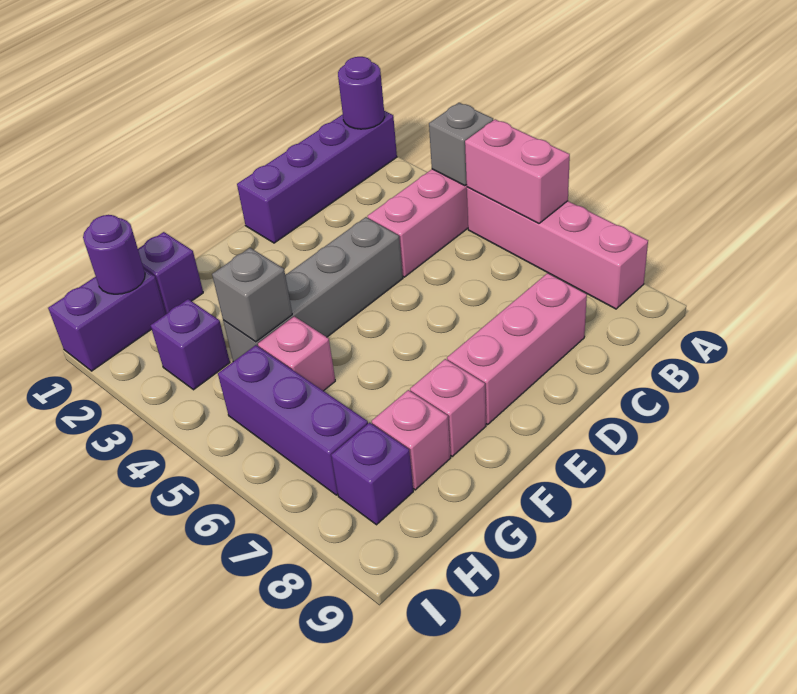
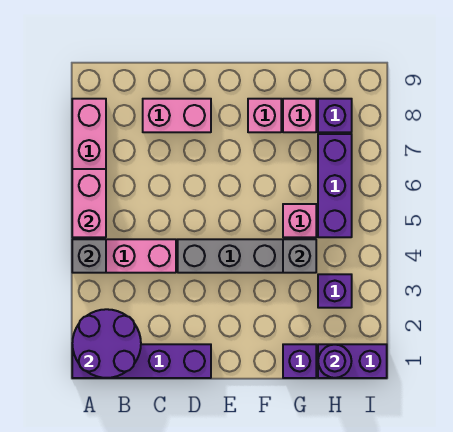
purple round brick A1 level 2 -> purple round brick A1:B2 level 2
pink brick C8:E8 level 1 -> pink brick C8:D8 level 1

